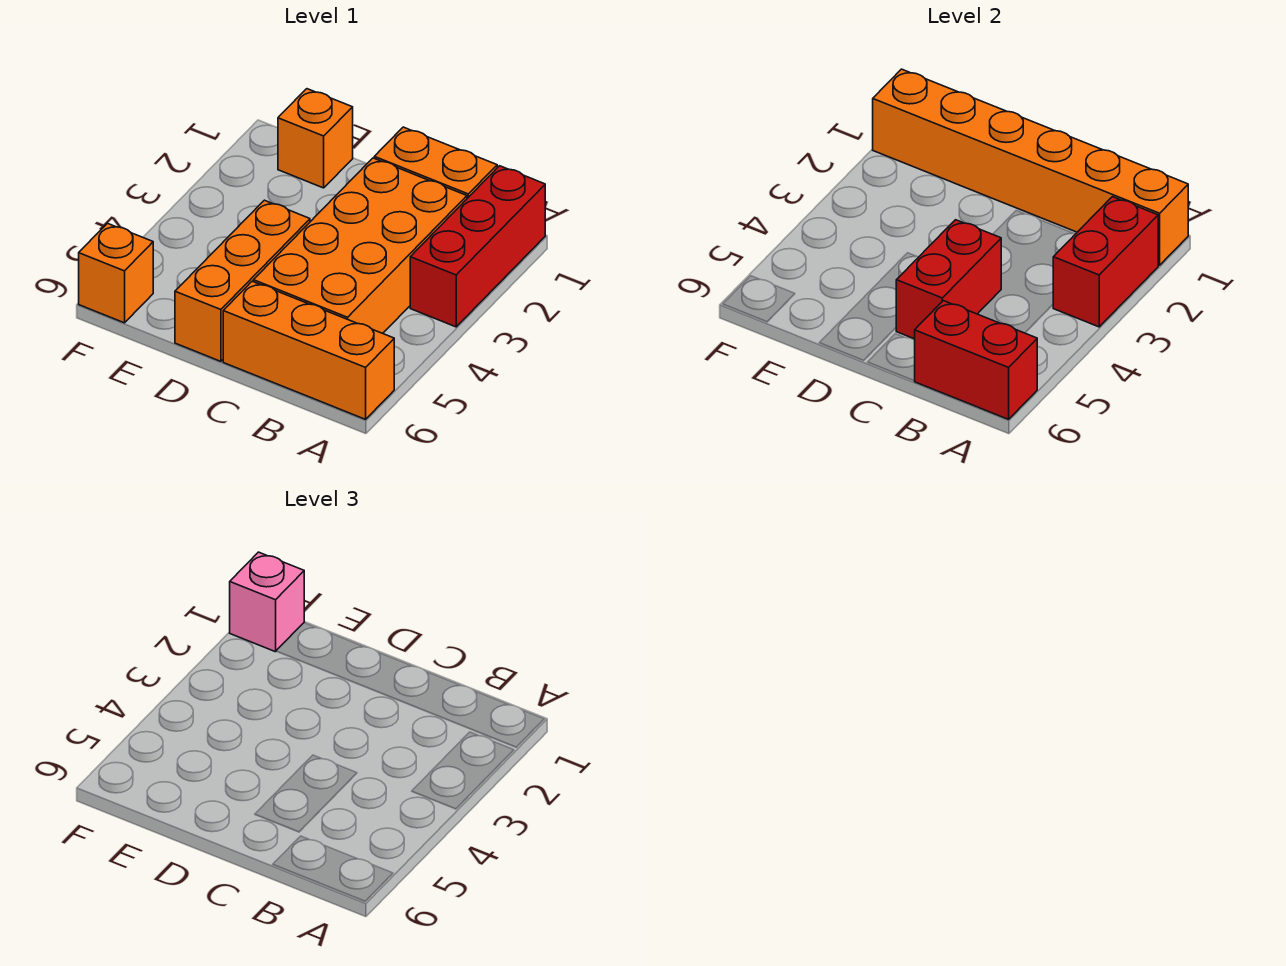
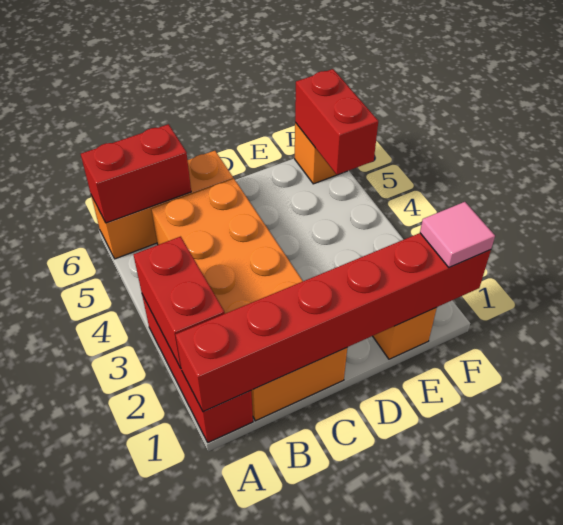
orange brick A1:F1 level 2 -> red brick A1:F1 level 2
red brick C4:C5 level 2 -> red brick F5:F6 level 2
orange brick D4:D6 level 1 -> none
pink brick F1 level 3 -> pink tile F1 level 3

